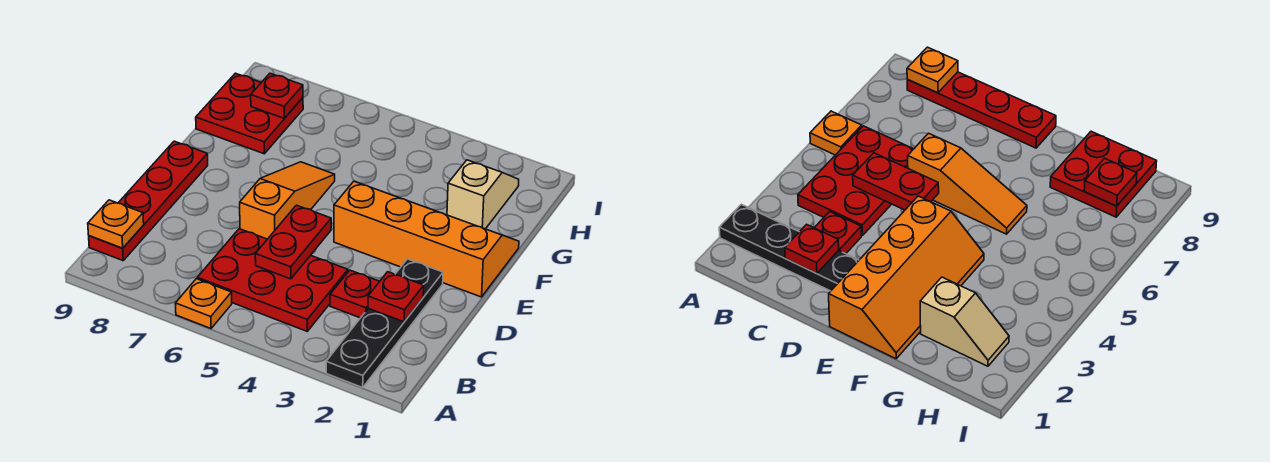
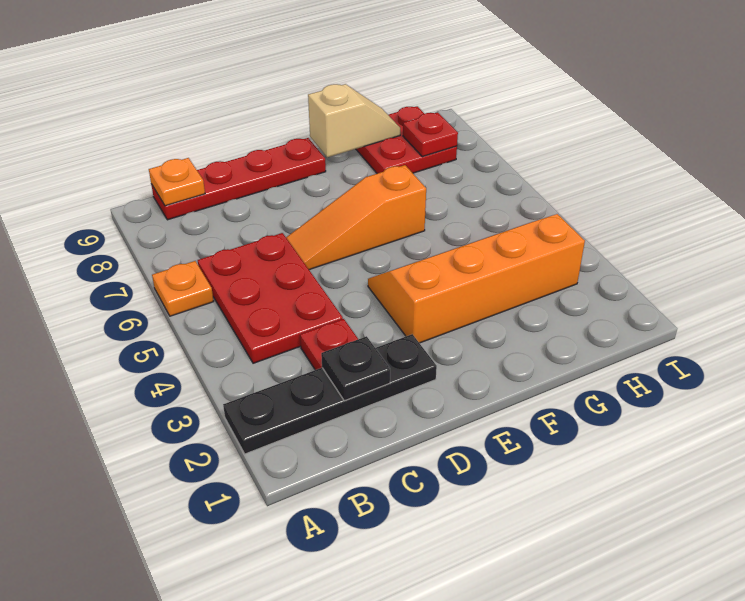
red plate C2 level 2 -> black plate C2 level 2
red plate C5:D5 level 2 -> none
orange slope D6:F6 level 1 top D -> orange slope D6:F6 level 1 top F
orange slope E1:F4 level 1 top E -> orange slope E3:H4 level 1 top 3
tan slope G2:H2 level 1 top G -> tan slope F9:G9 level 2 top F

